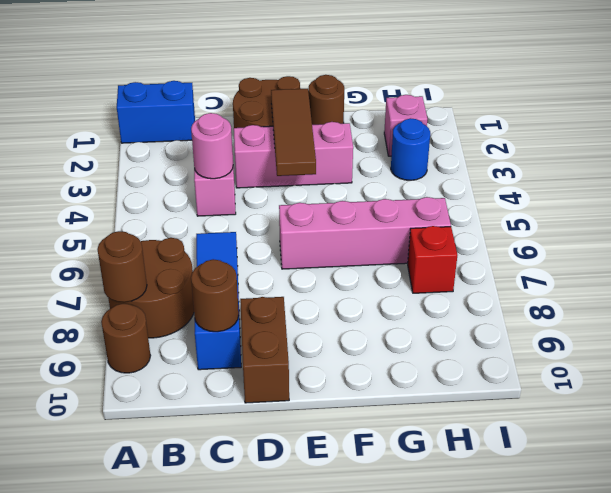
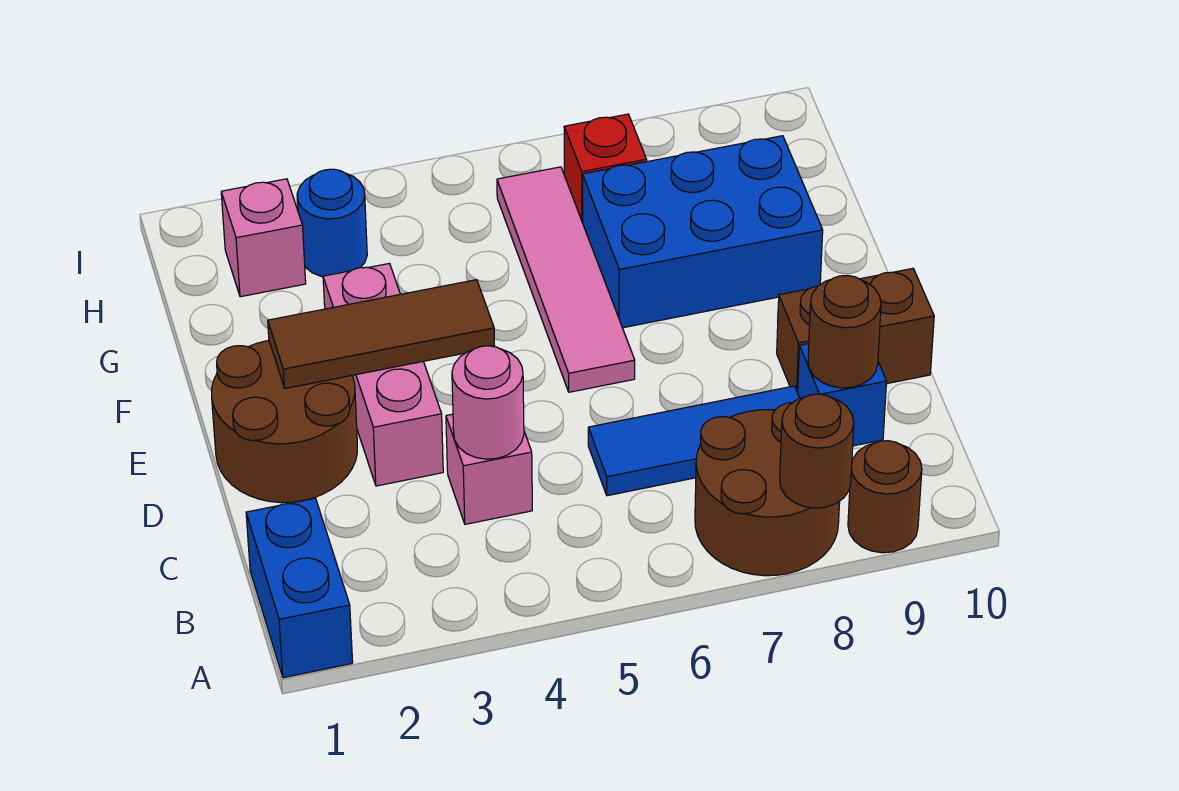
pink brick E6:H6 level 1 -> pink tile E6:H6 level 1
brown round brick F1 level 1 -> none
none -> blue brick F7:G9 level 1

